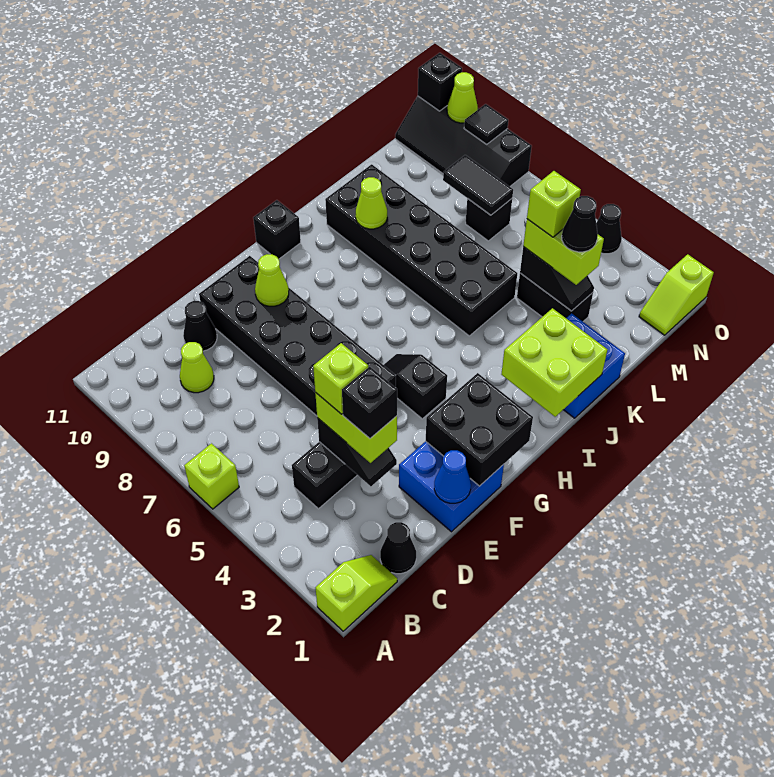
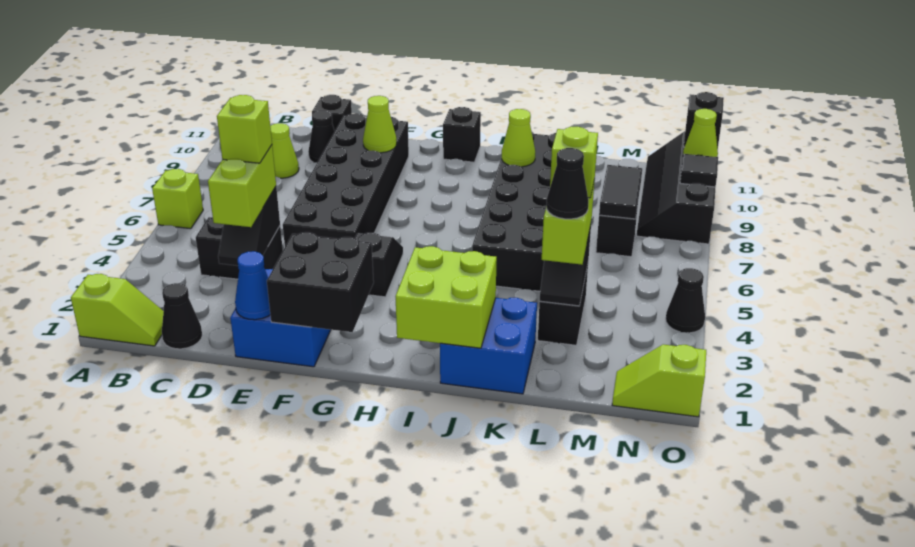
black brick D3 level 4 -> black brick D11 level 1

